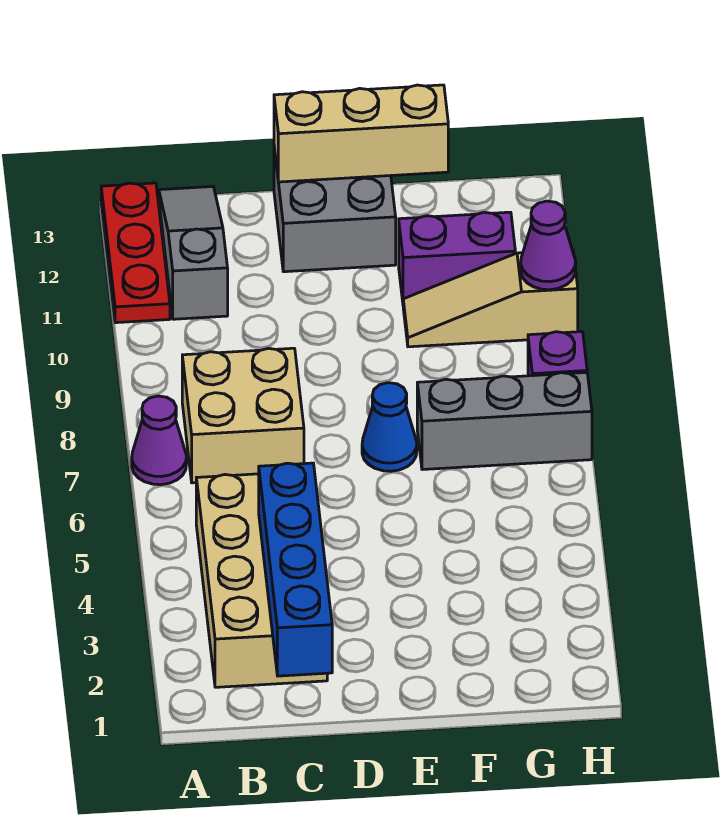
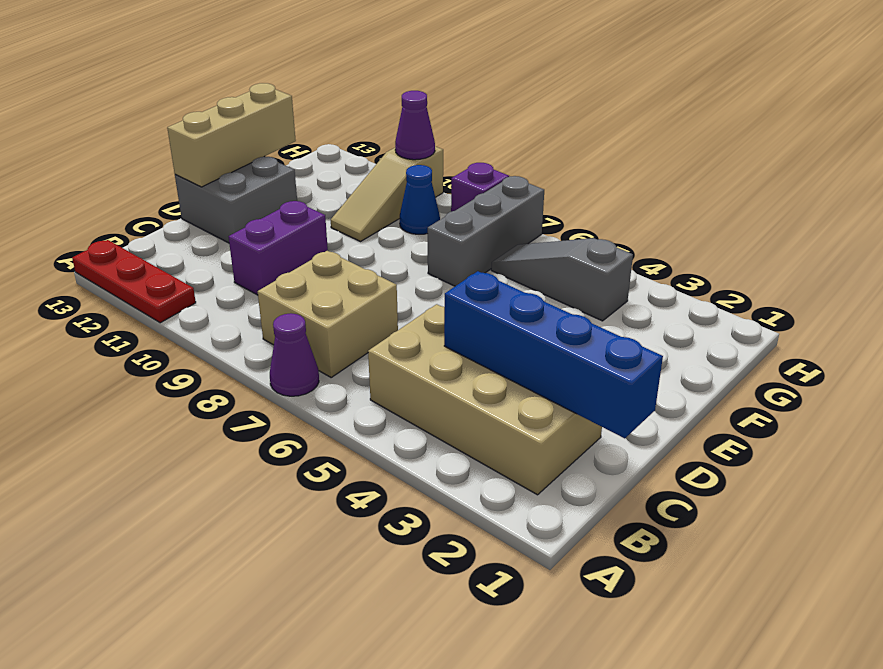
grey slope B11:B13 level 1 top 11 -> grey slope G4:G6 level 1 top 4
blue cone E7 level 1 -> blue cone G9 level 1
purple brick F11:G11 level 1 -> purple brick C10:D10 level 1

